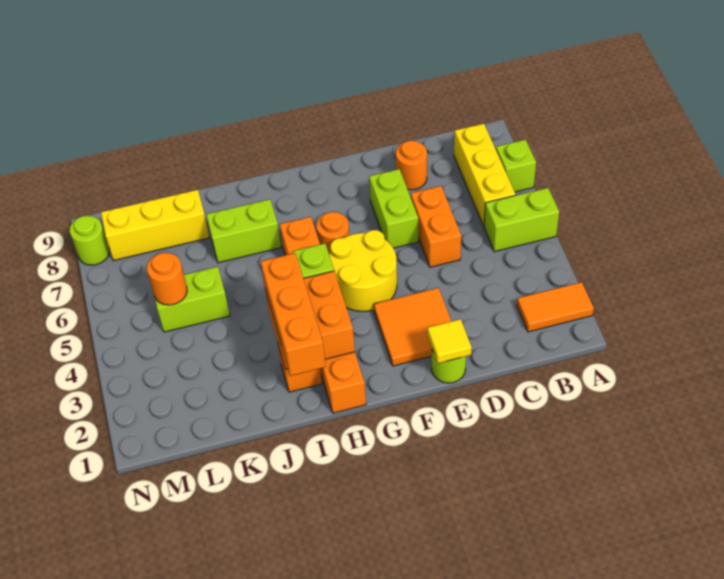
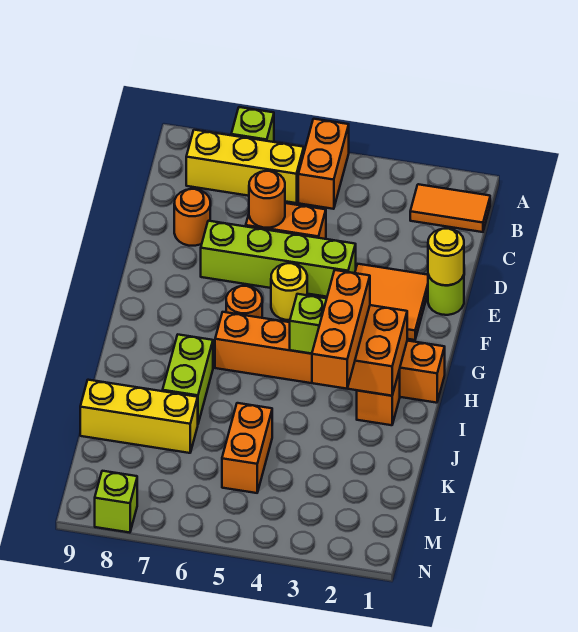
orange tile A2:B2 level 1 -> orange tile B1:B2 level 1
lime brick A5:B5 level 1 -> orange brick A5:B5 level 1
yellow tile E1 level 2 -> yellow round brick E1 level 2
lime brick E6:E7 level 1 -> lime brick E4:E7 level 1
yellow round brick F4:G5 level 1 -> yellow round brick F5 level 1
orange brick I1:I3 level 3 -> orange brick H3:J3 level 3
lime brick K5:L5 level 1 -> orange brick K5:L5 level 1
yellow brick K8:M8 level 1 -> yellow brick K7:K9 level 1
orange round brick L5 level 2 -> orange round brick D6 level 2
lime round brick N8 level 1 -> lime brick N8 level 1

